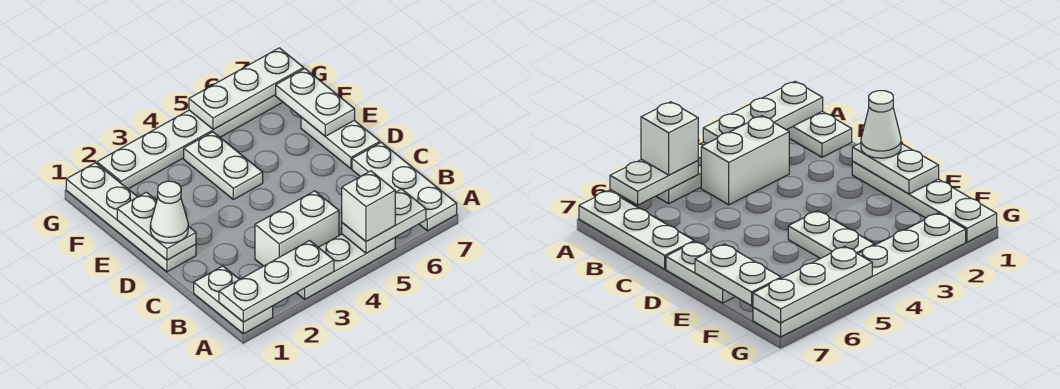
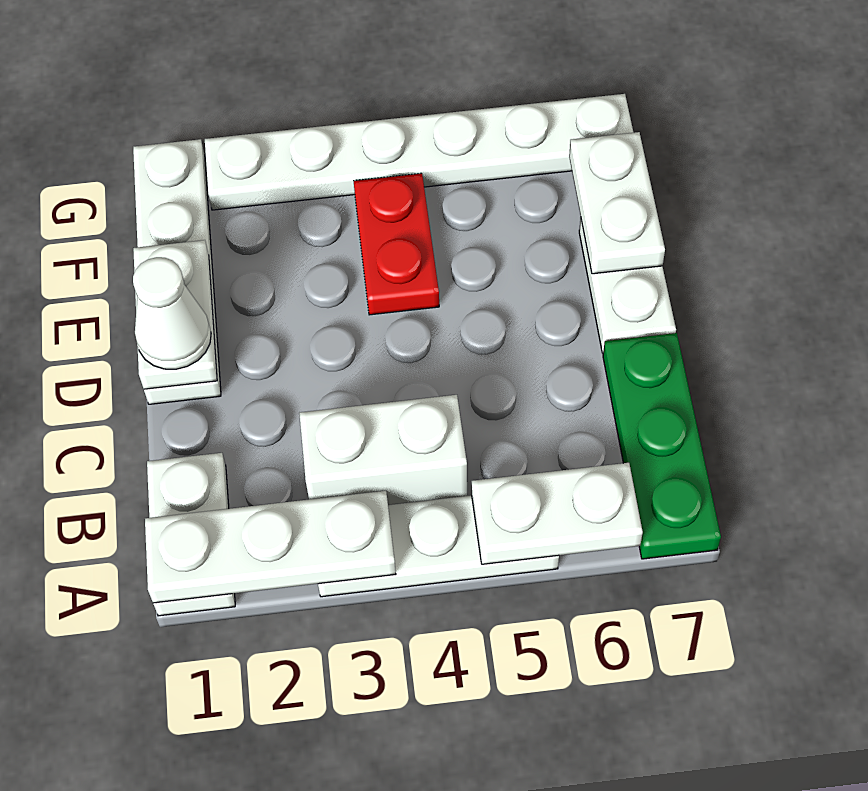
white brick A5 level 3 -> none
white plate A7:C7 level 1 -> green plate A7:C7 level 1
white plate E4:F4 level 1 -> red plate E4:F4 level 1
white plate G5:G7 level 2 -> none

